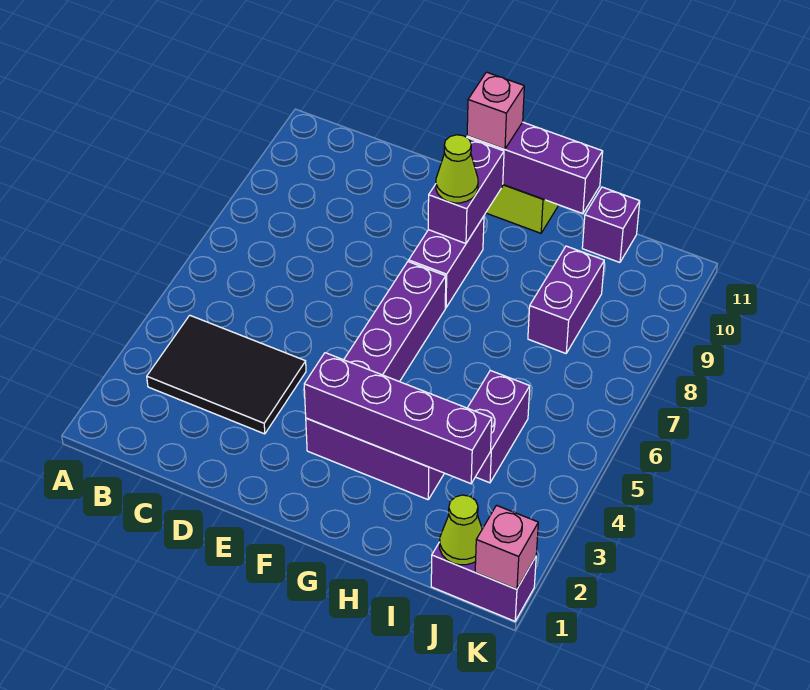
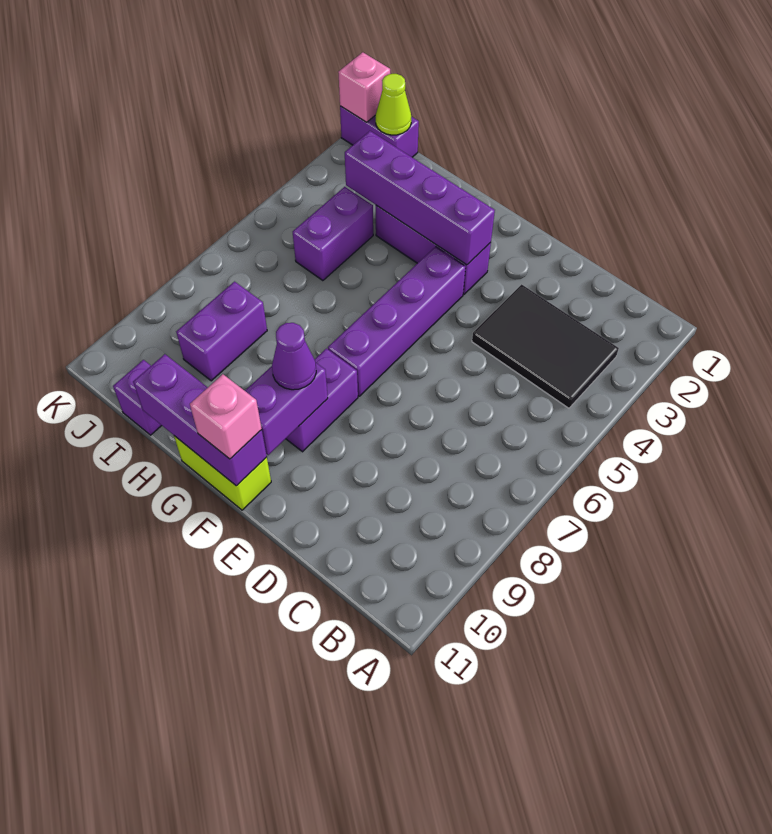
lime cone F9 level 3 -> purple cone F9 level 3

